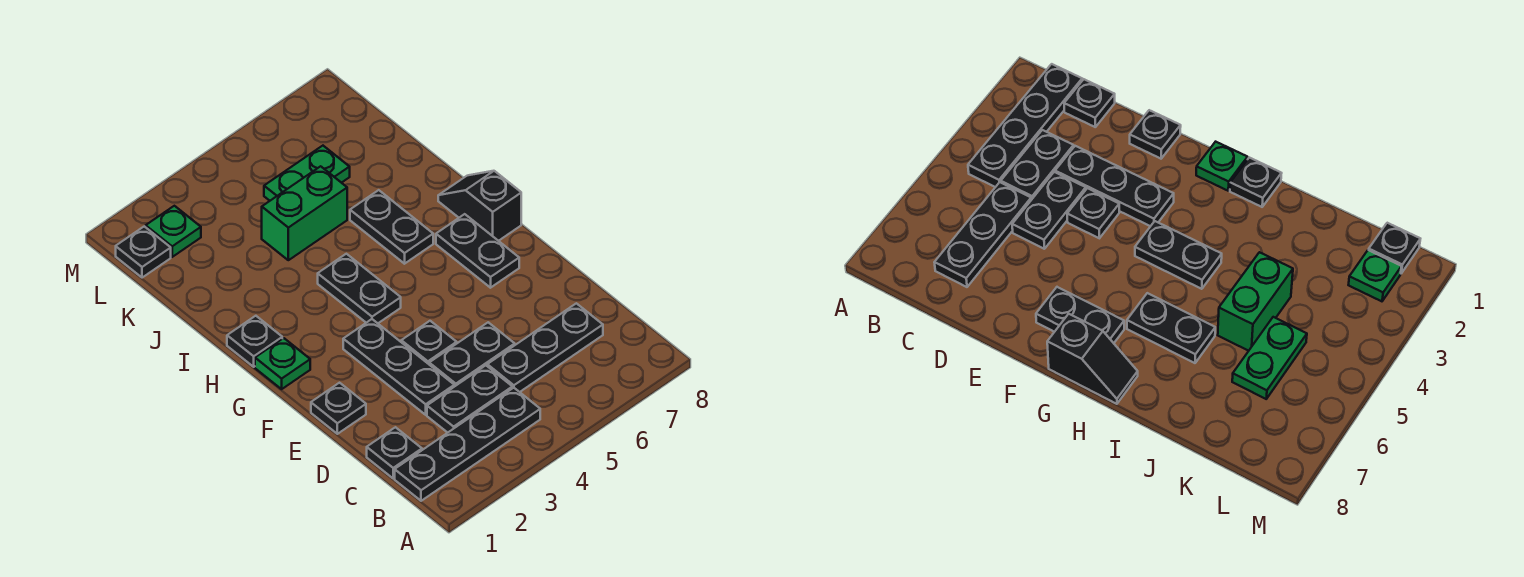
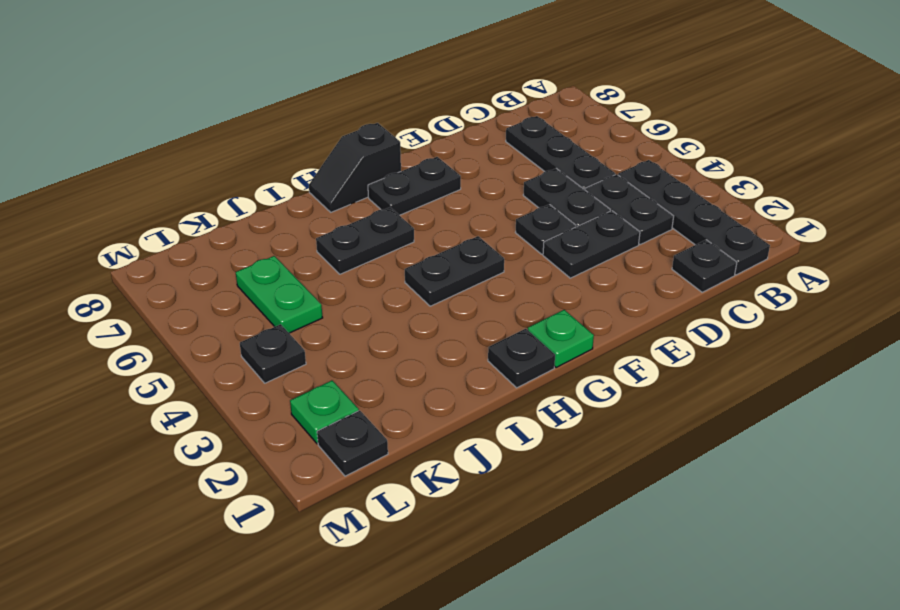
black plate D3:F3 level 1 -> black plate D3:E3 level 1
black plate E1 level 1 -> black plate L4 level 1
green brick J4:J5 level 1 -> none

